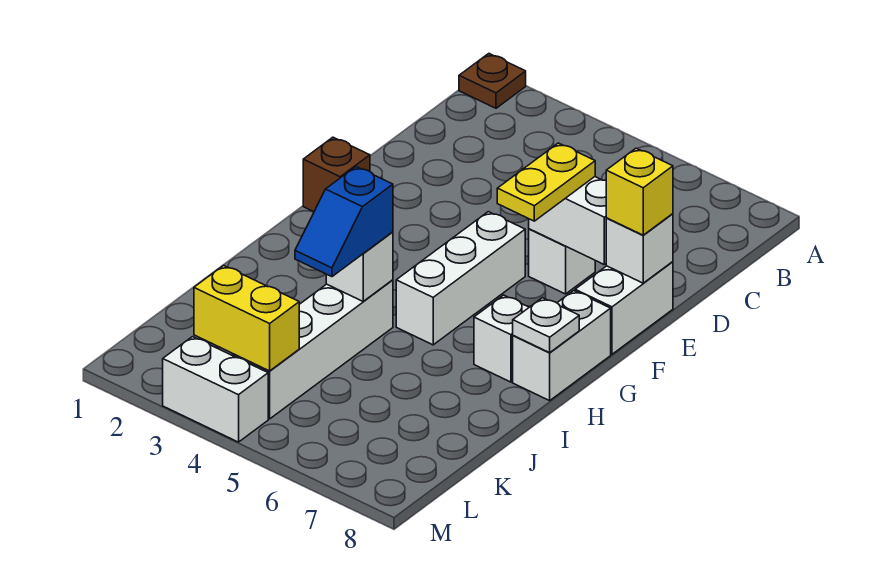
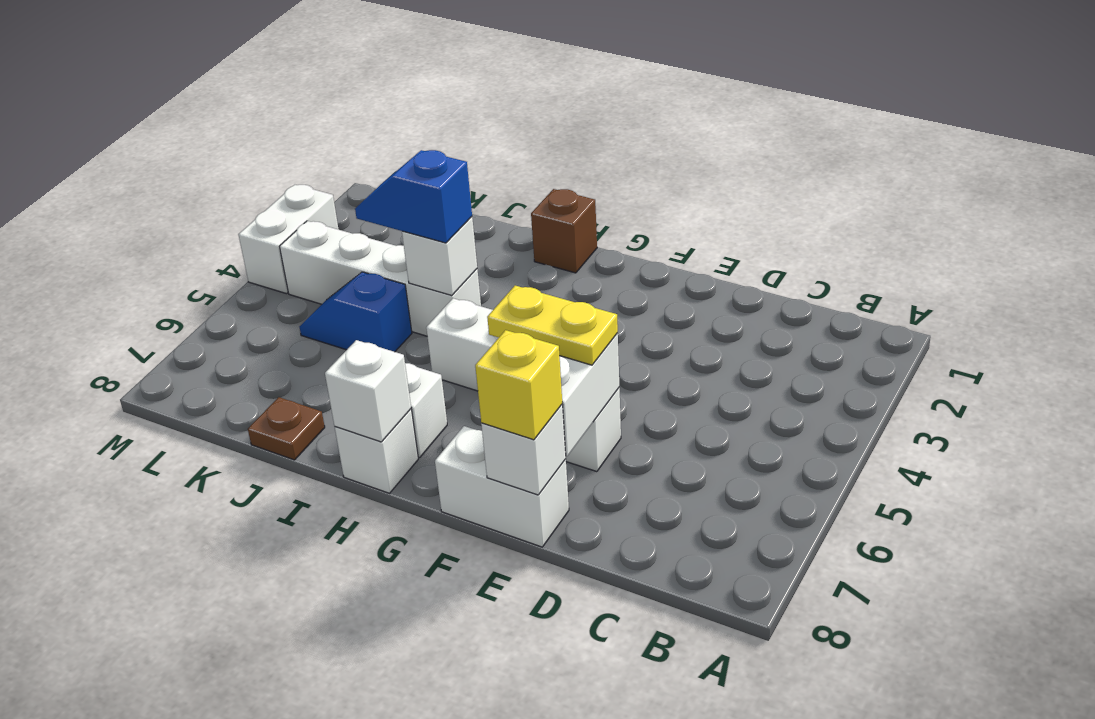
brown plate A1 level 1 -> brown plate J8 level 1
brown brick F1 level 1 -> brown brick H1 level 1
white brick G8:H8 level 1 -> white brick H8 level 1
white plate H8 level 2 -> white brick H8 level 2
none -> blue slope J5:K5 level 1 top J
yellow brick L3:L4 level 2 -> none

